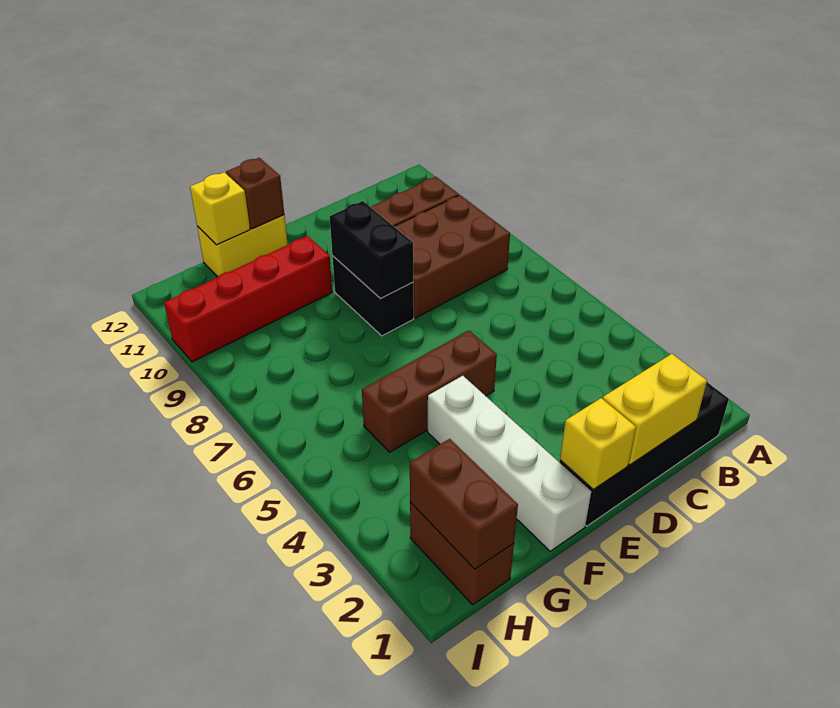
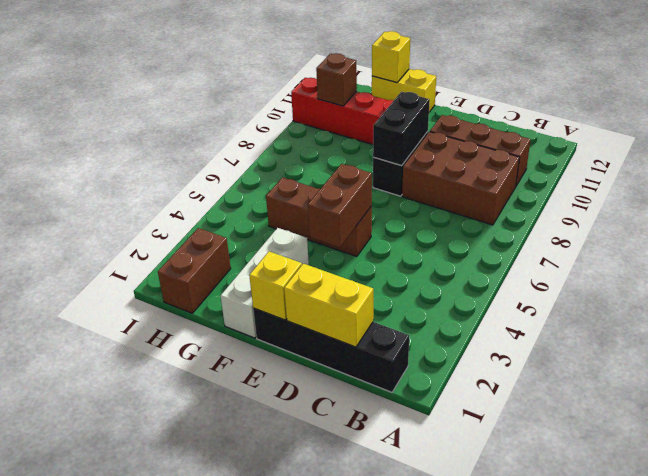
white brick F1:F4 level 1 -> white brick F1:F3 level 1
brown brick F12 level 2 -> brown brick H10 level 2
brown brick H1:H2 level 2 -> brown brick E4:E5 level 2

